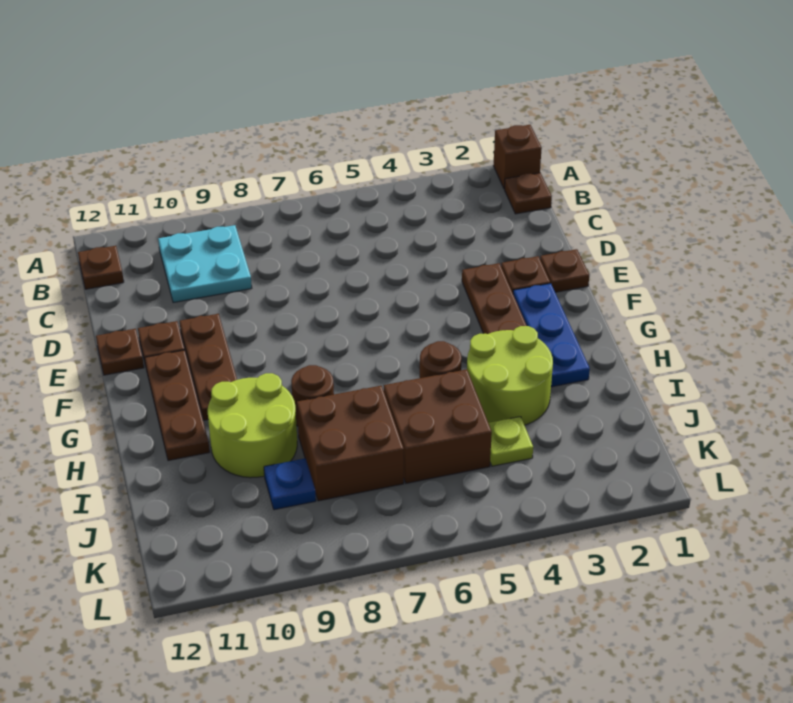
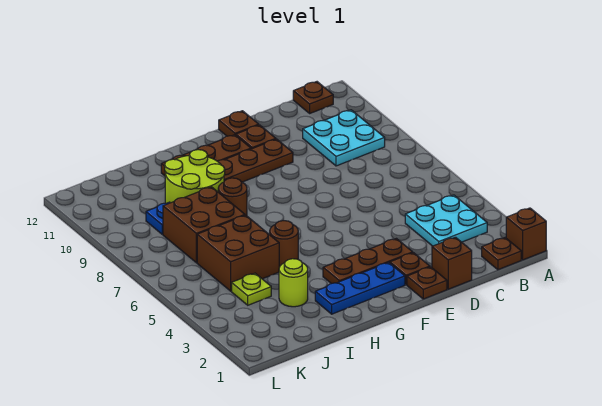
none -> cyan plate B3:C4 level 1
none -> brown brick D1 level 1
lime round brick H3:I4 level 1 -> lime round brick I3 level 1

